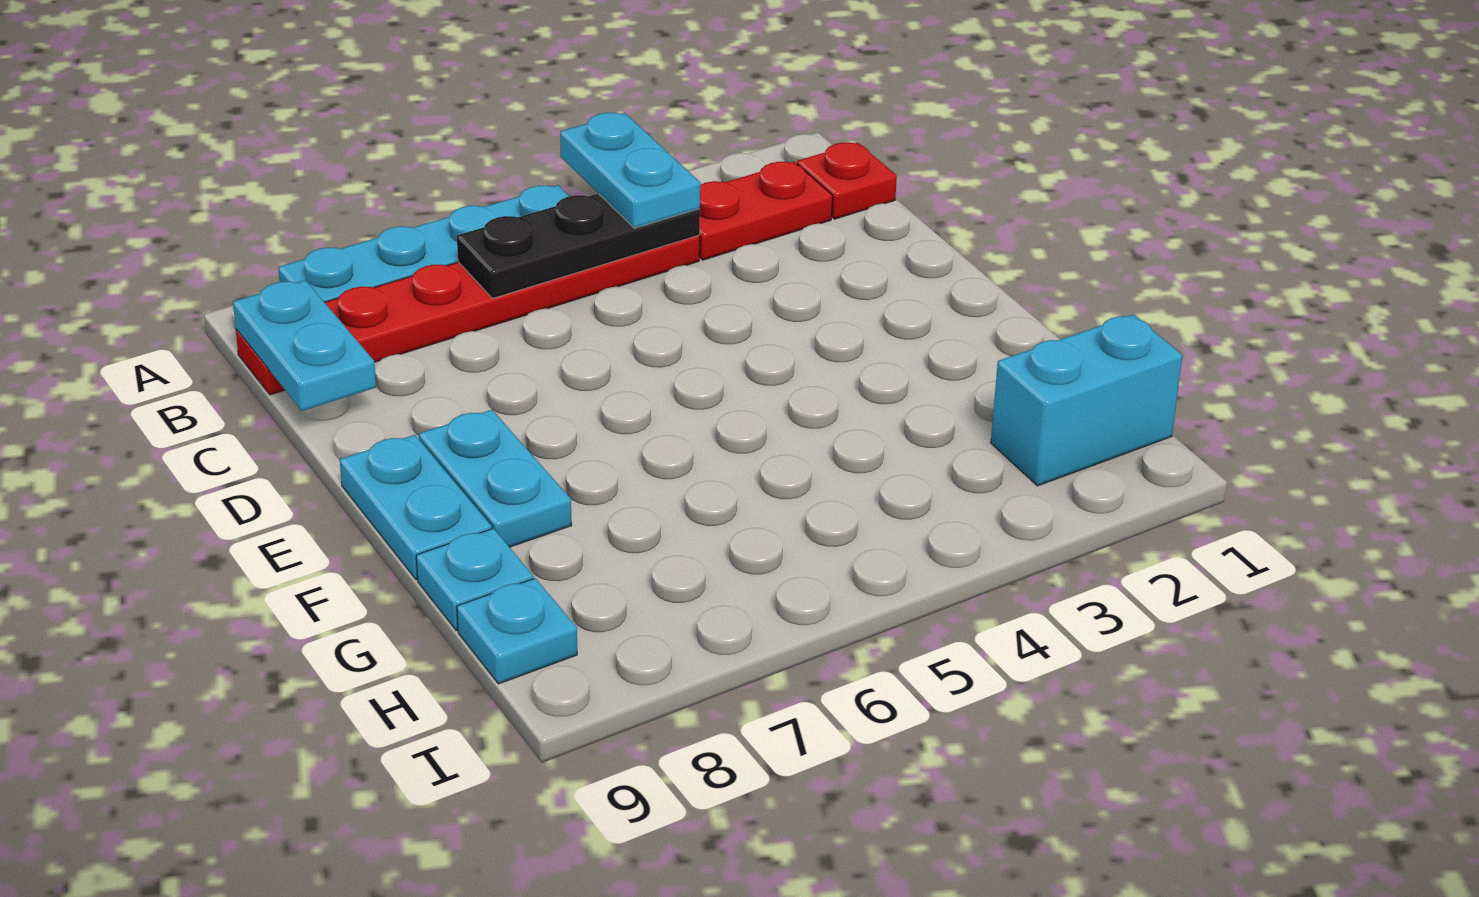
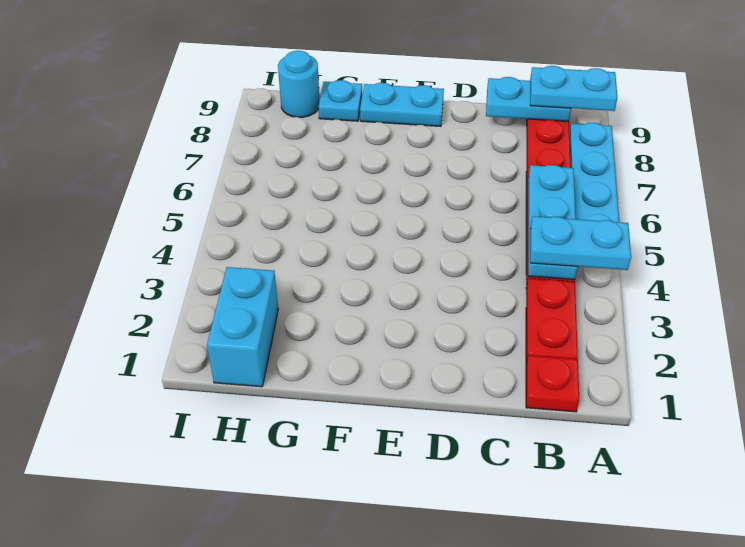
black plate B4:B6 level 2 -> cyan plate B4:B6 level 2
cyan plate E8:F8 level 1 -> cyan plate A9:B9 level 3
cyan plate H9 level 1 -> cyan round brick H9 level 1

